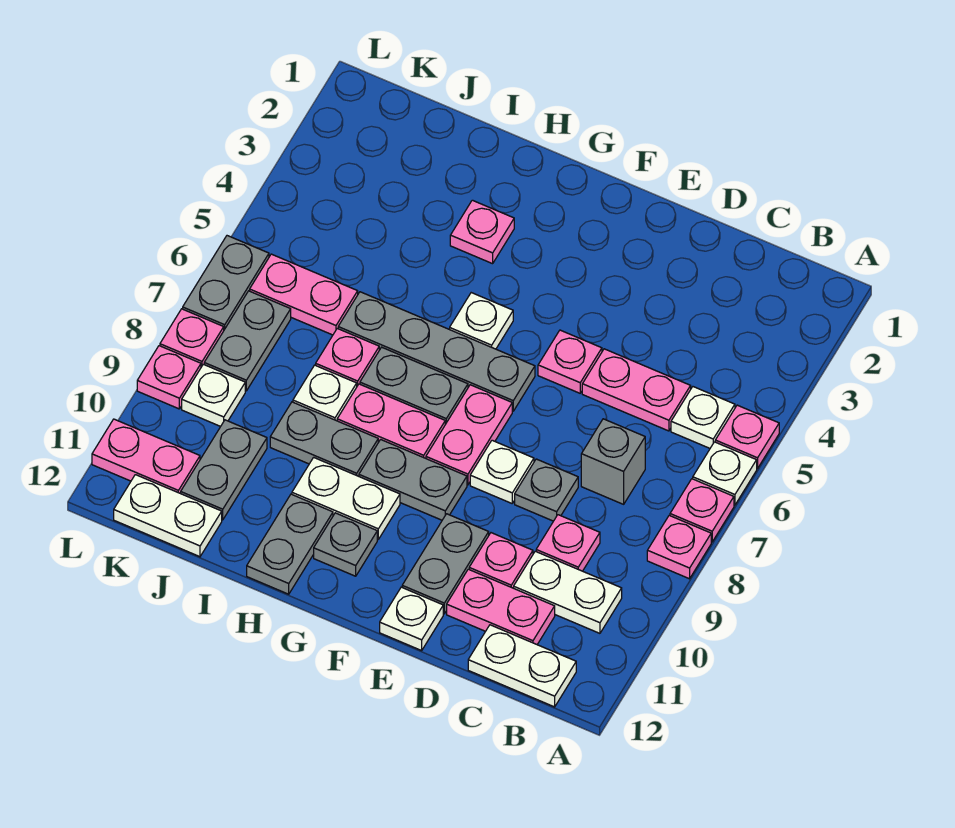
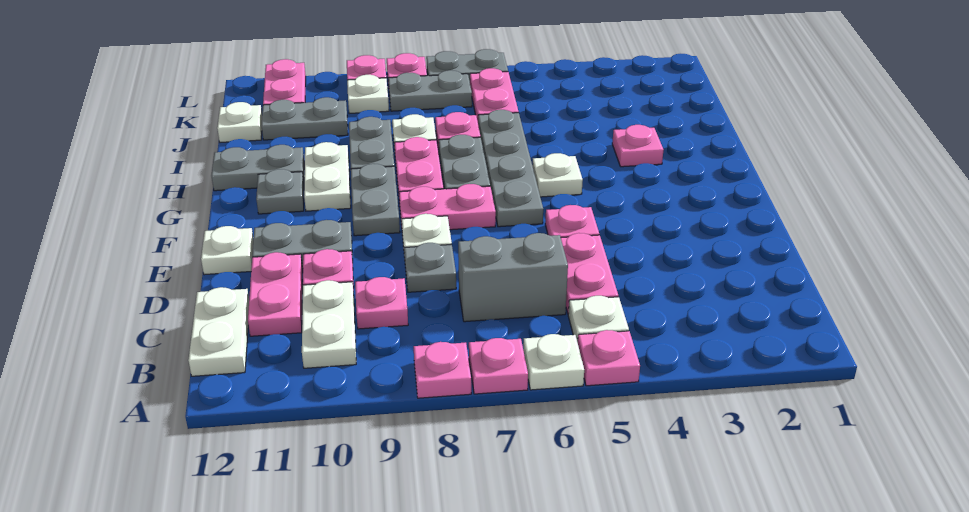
grey brick C7 level 1 -> grey brick C6:C7 level 1
white plate J12:K12 level 1 -> white plate J12 level 1

